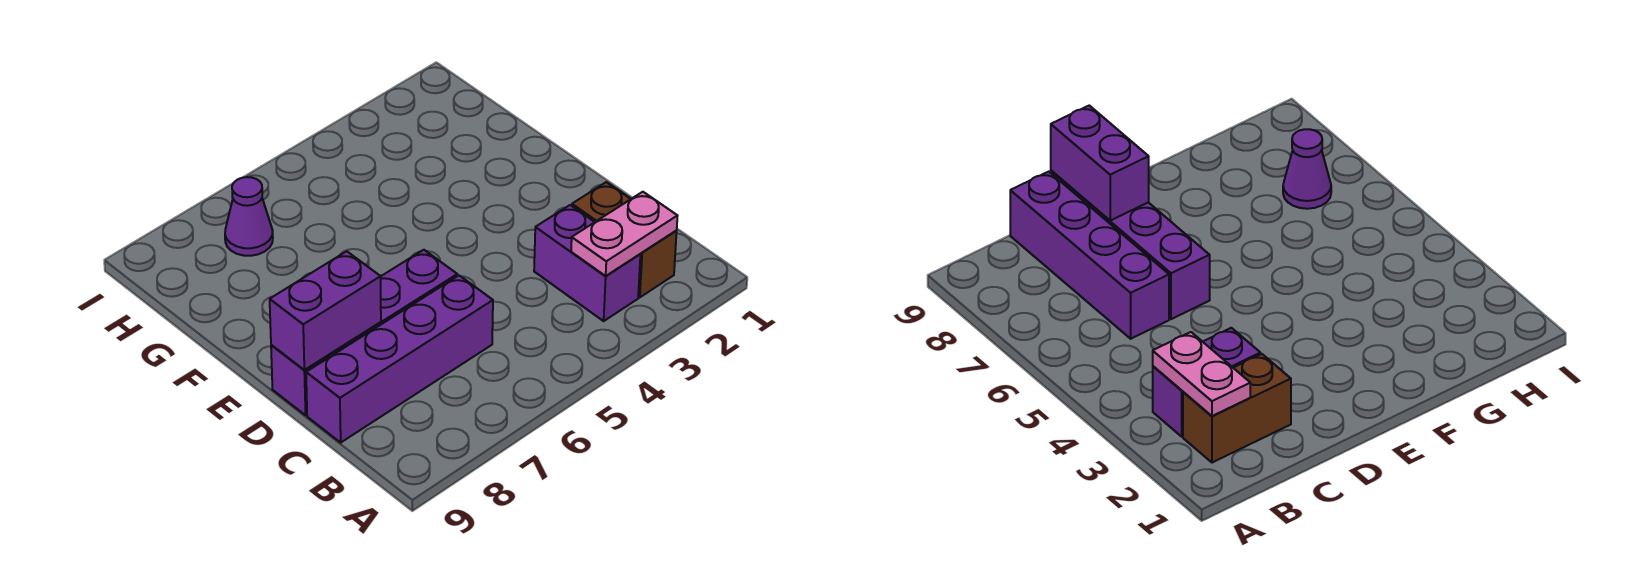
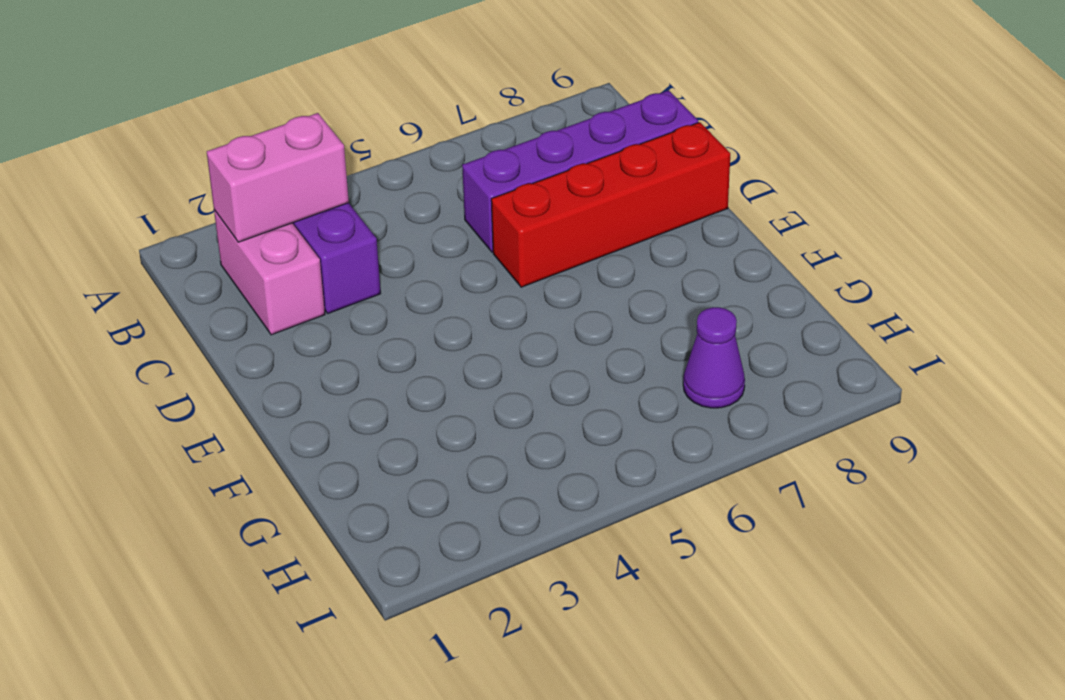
brown brick B2:C2 level 1 -> pink brick B2:C2 level 1
pink plate B2:B3 level 2 -> pink brick B2:B3 level 2
purple brick D6:D9 level 1 -> red brick D6:D9 level 1
purple brick D8:D9 level 2 -> none

